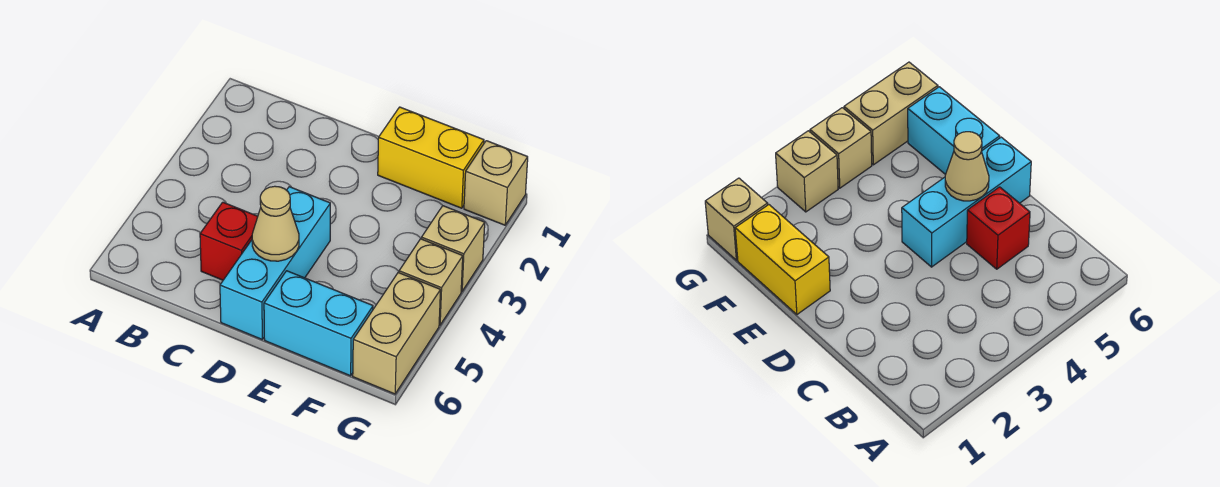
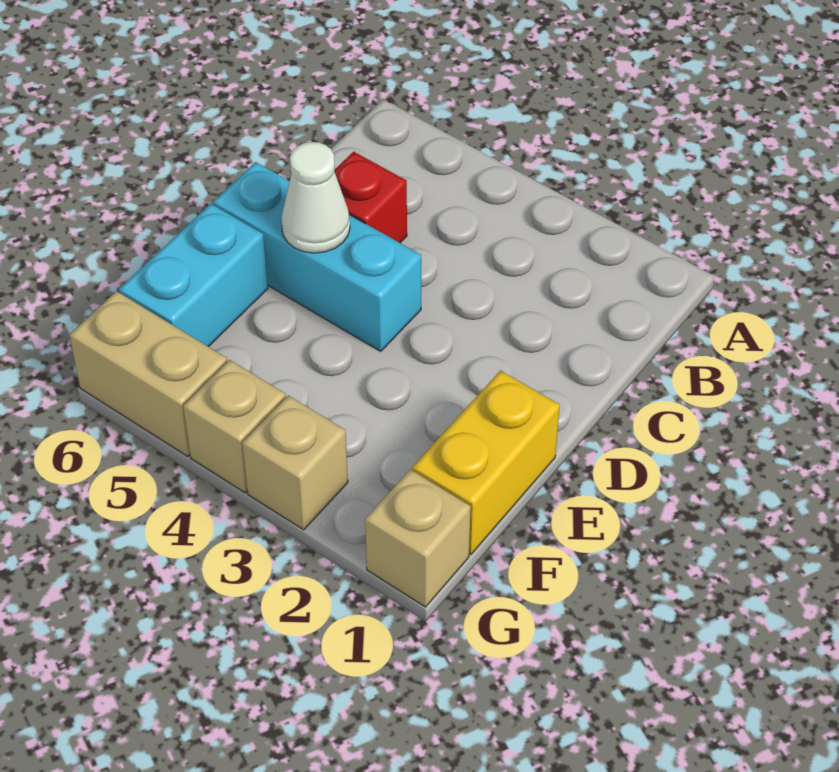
tan cone D5 level 2 -> white cone D5 level 2

